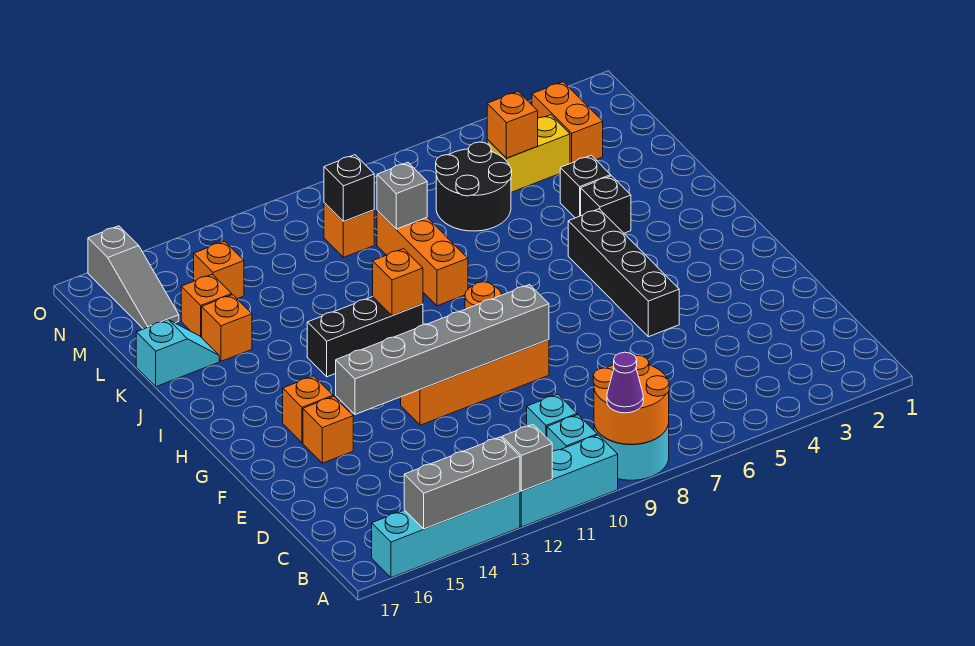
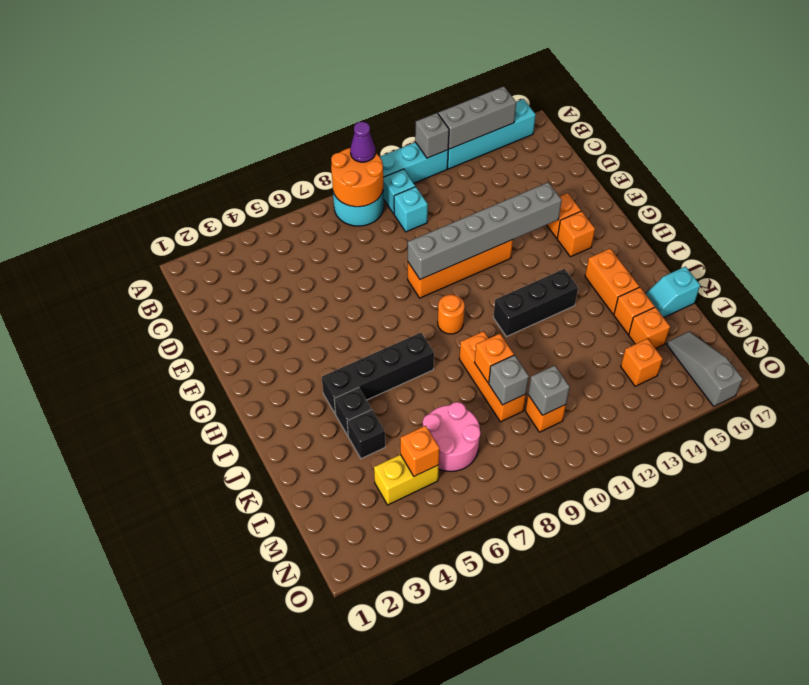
black brick F5:I5 level 1 -> black brick I4:I7 level 1
orange brick I11 level 2 -> orange brick K9 level 2
black round brick L6:M7 level 1 -> pink round brick L6:M7 level 1
orange brick M3:N3 level 1 -> orange brick I15:J15 level 1
black brick M10 level 2 -> grey brick M10 level 2

